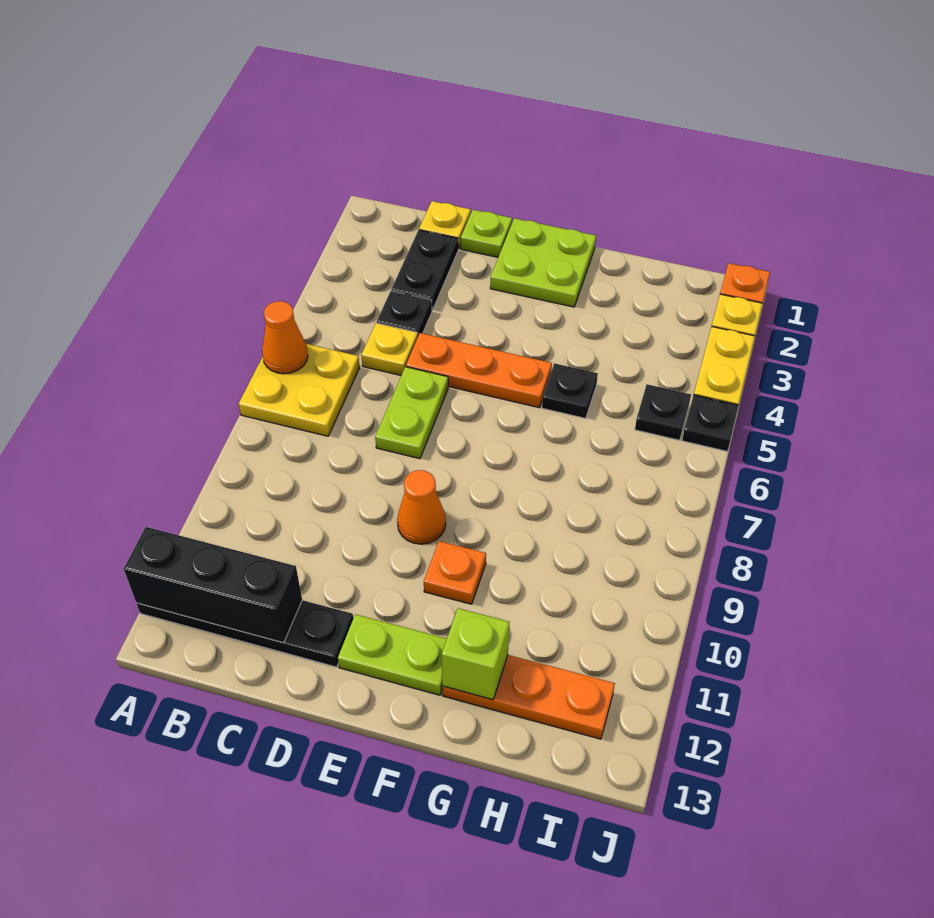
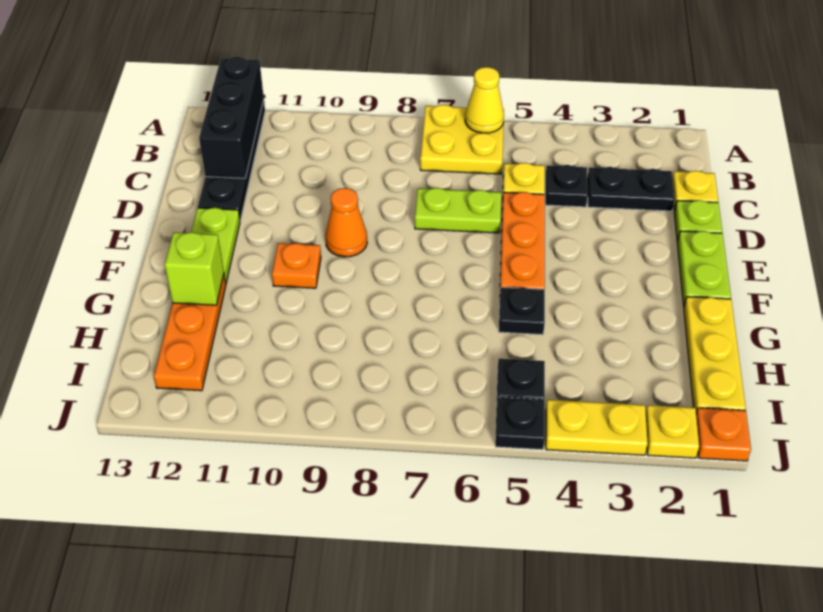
orange cone A6 level 2 -> yellow cone A6 level 2
lime plate E1:F2 level 1 -> lime plate E1:F1 level 1
none -> yellow plate G1:I1 level 1

